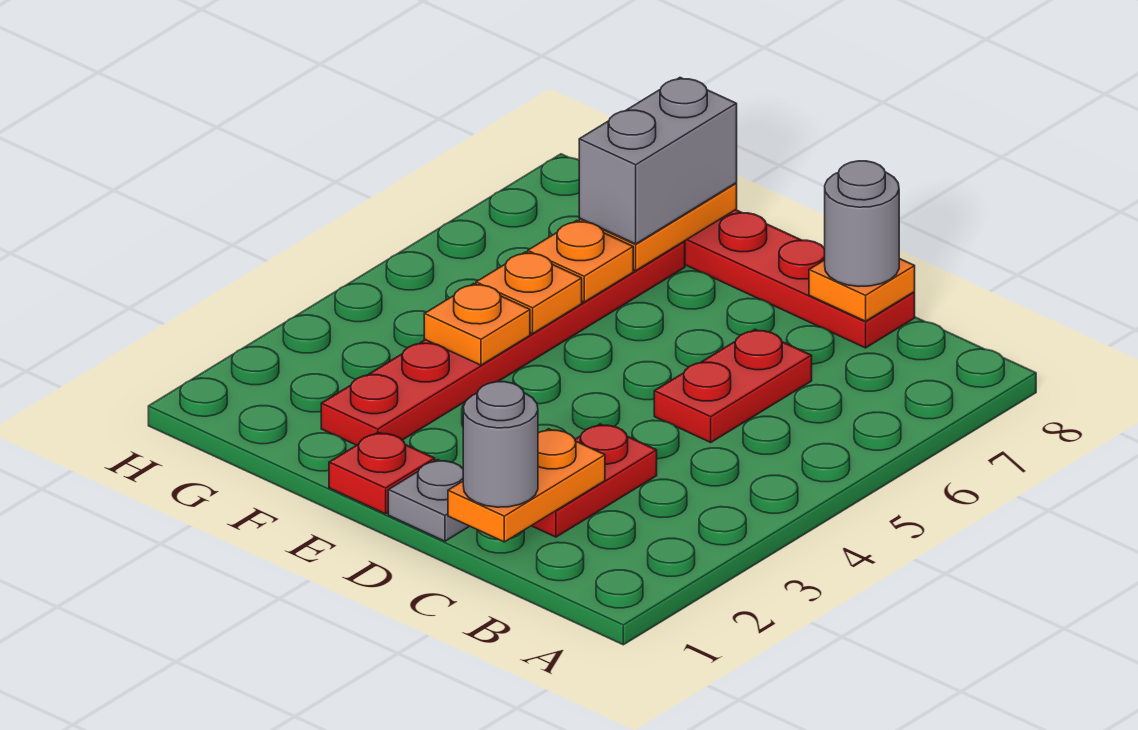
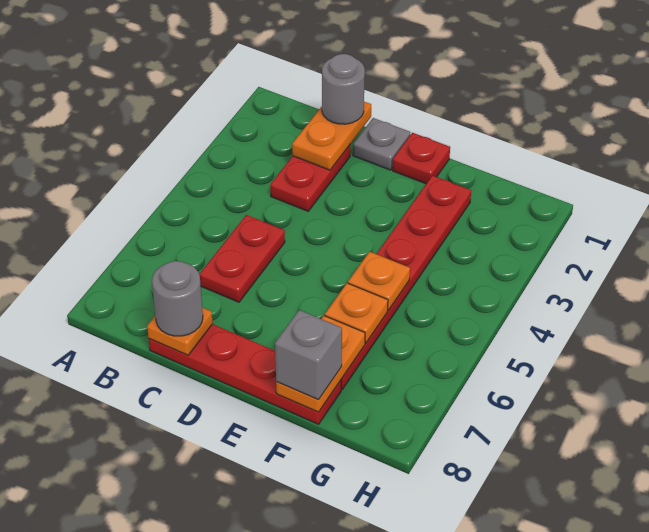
orange plate F4 level 2 -> none
grey brick F7:F8 level 3 -> grey brick F8 level 3

